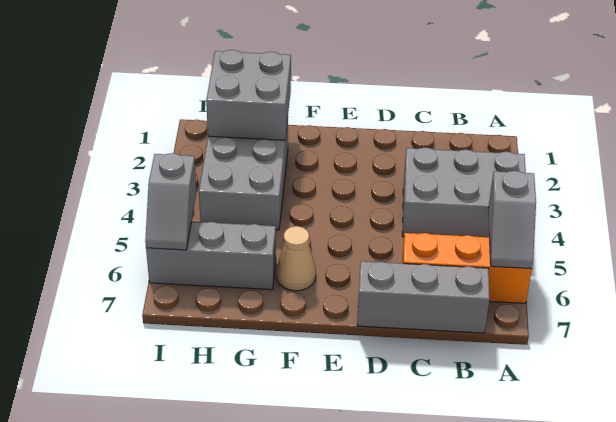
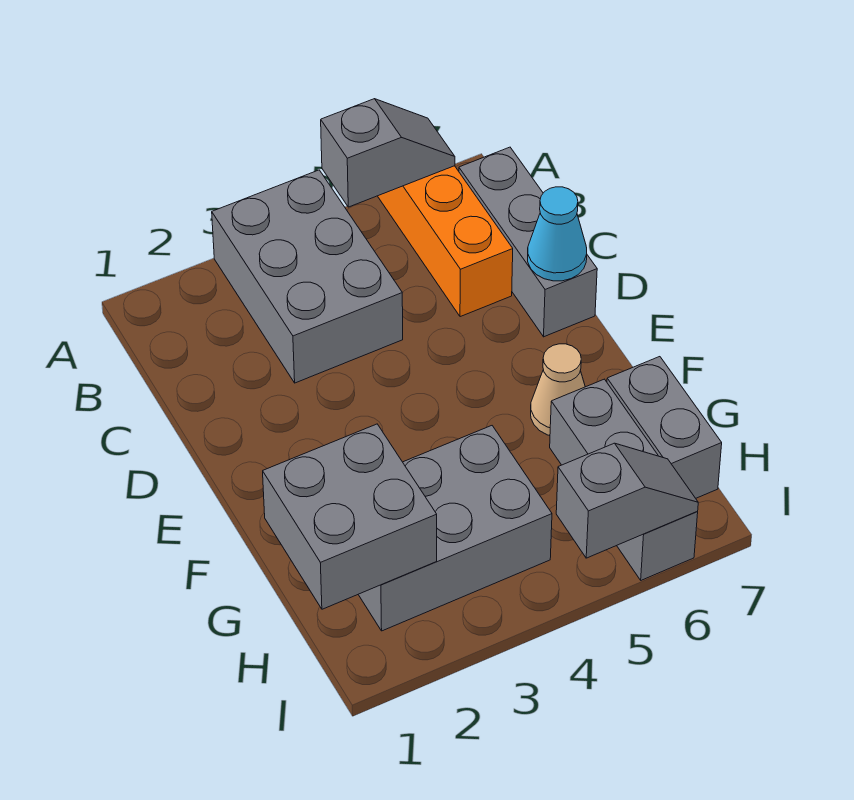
none -> cyan cone D7 level 2
none -> grey brick G7:H7 level 1

